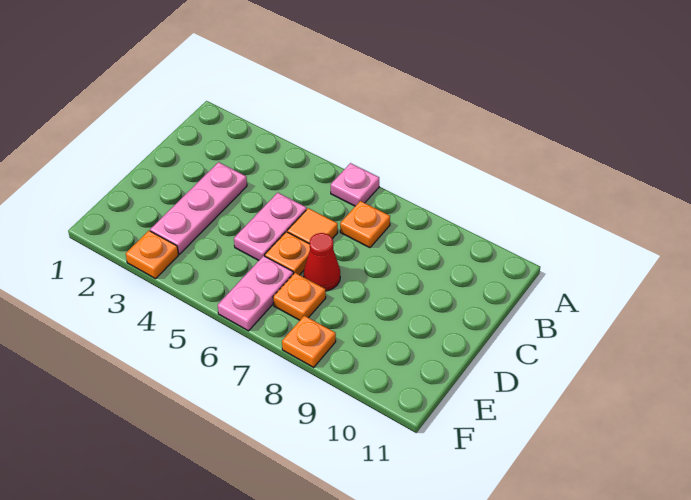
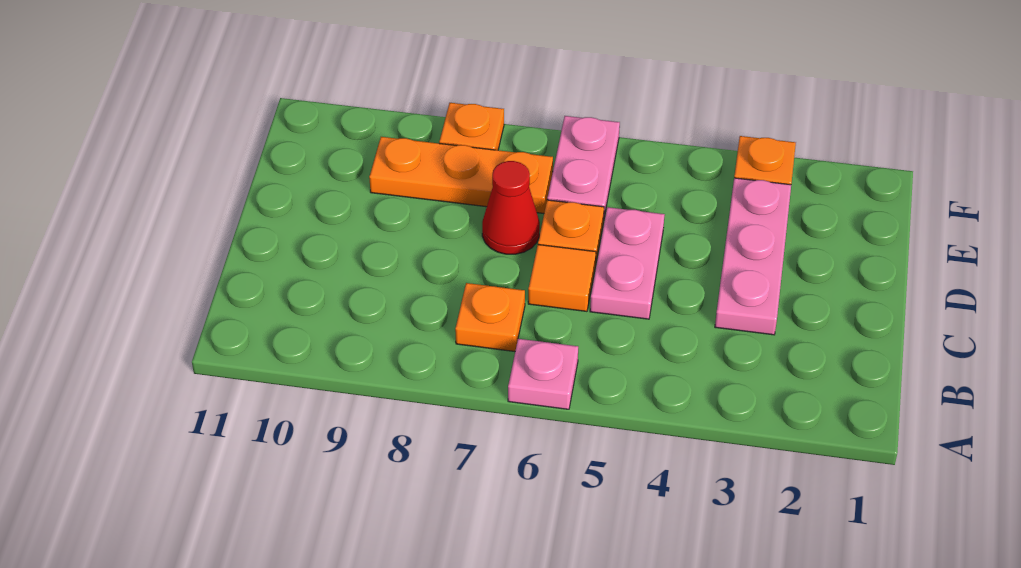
orange plate E7 level 1 -> orange plate E7:E9 level 1

